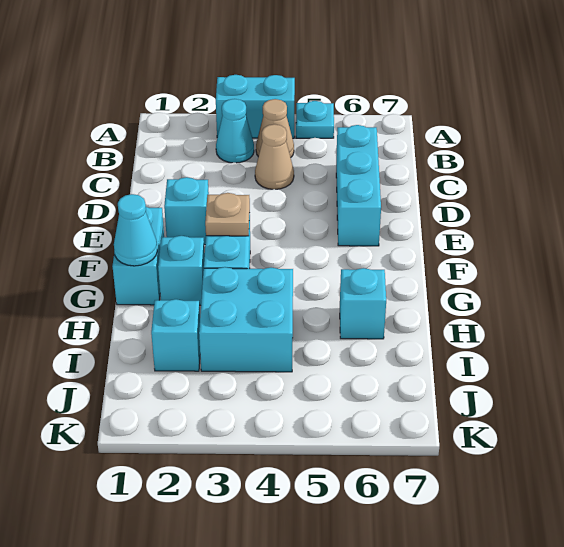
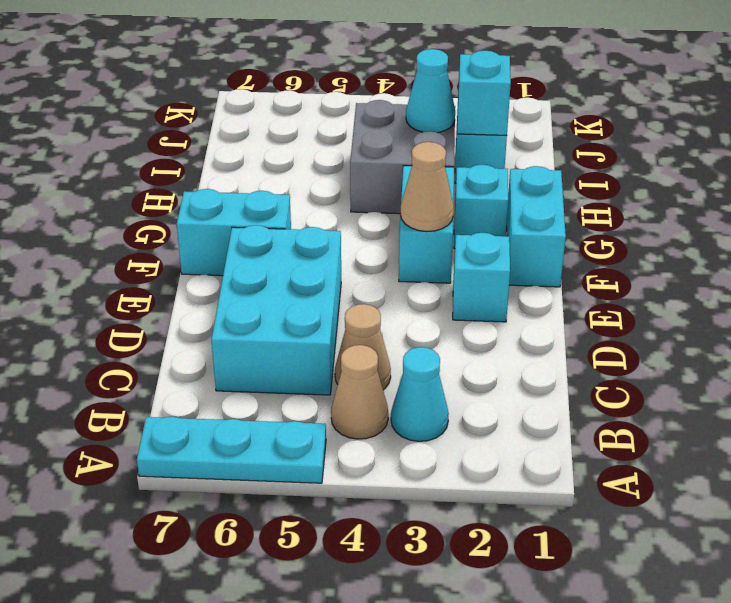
cyan brick A3:A4 level 1 -> cyan brick F6:F7 level 1
cyan plate A5 level 1 -> cyan plate A5:A7 level 1
cyan brick C6:E6 level 1 -> cyan brick C5:E6 level 1
tan plate F3 level 2 -> tan cone F3 level 2
cyan cone G1 level 2 -> cyan cone I3 level 2
cyan brick H3:I4 level 1 -> grey brick H3:I4 level 1
cyan brick H6 level 1 -> cyan brick I2 level 2

